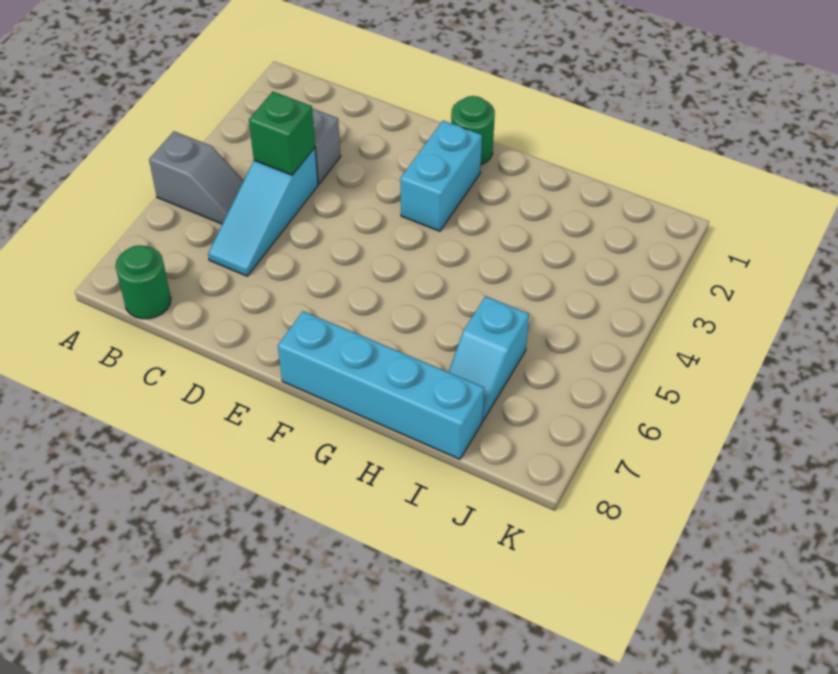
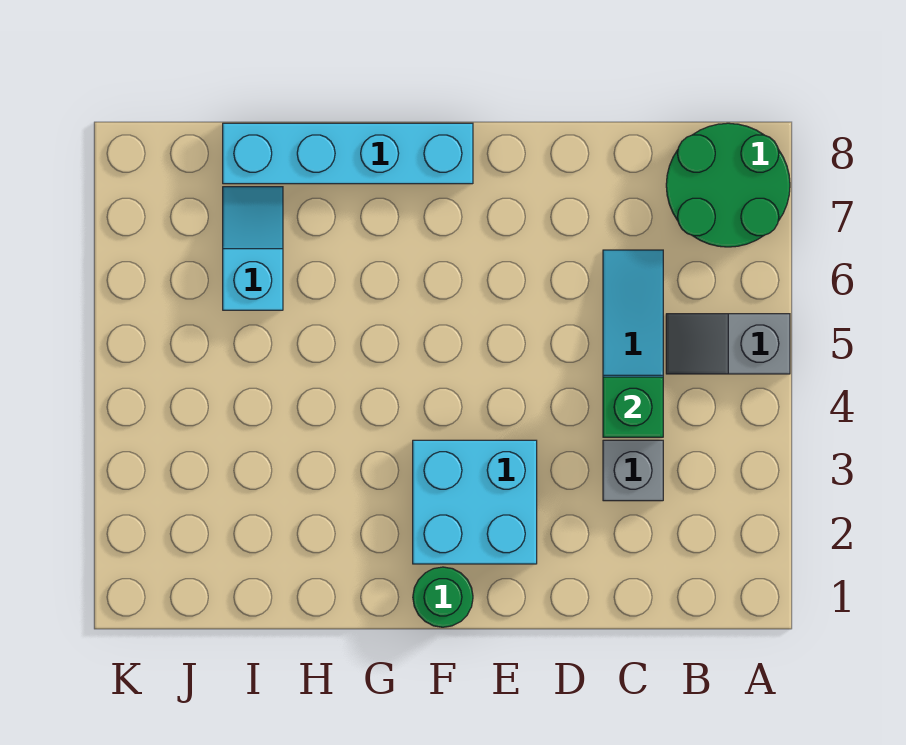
green round brick B8 level 1 -> green round brick A7:B8 level 1
cyan brick F2:F3 level 1 -> cyan brick E2:F3 level 1

